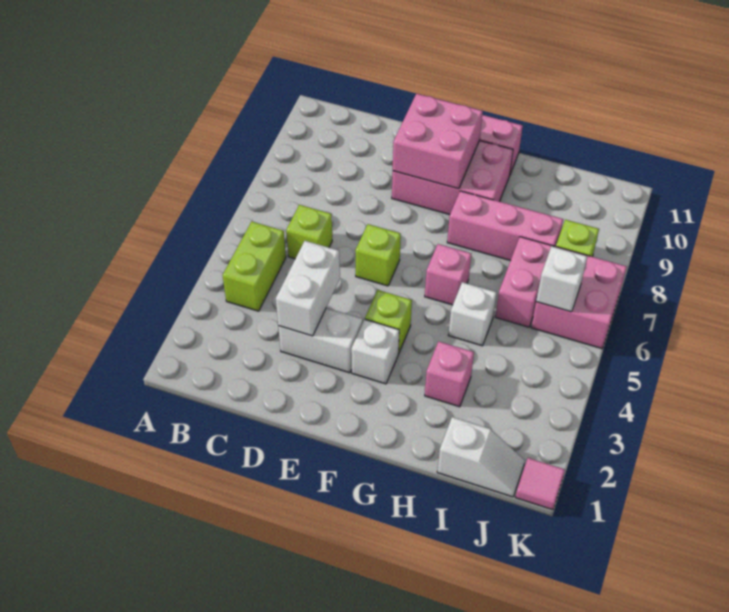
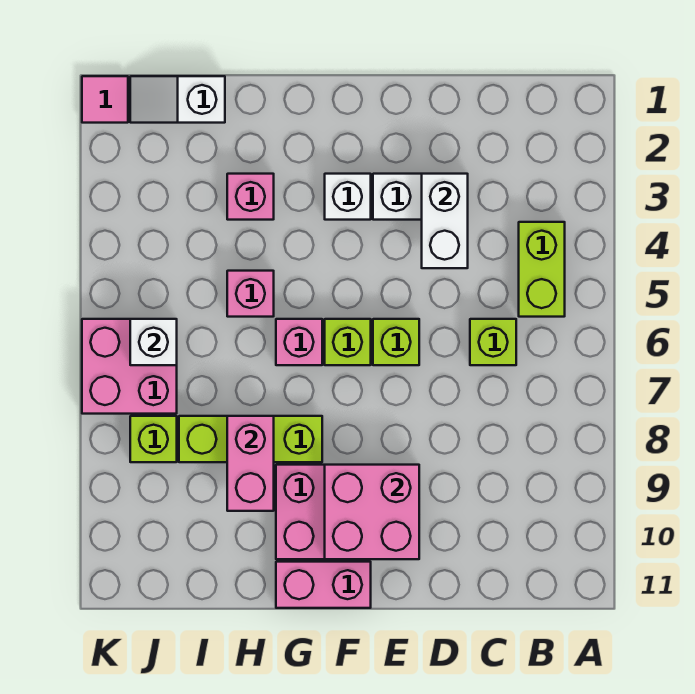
lime brick F4 level 1 -> lime brick F6 level 1
pink brick G8:I8 level 1 -> lime brick G8:I8 level 1
white brick H5 level 1 -> pink brick H5 level 1
pink brick I6:I7 level 1 -> pink brick H8:H9 level 2

